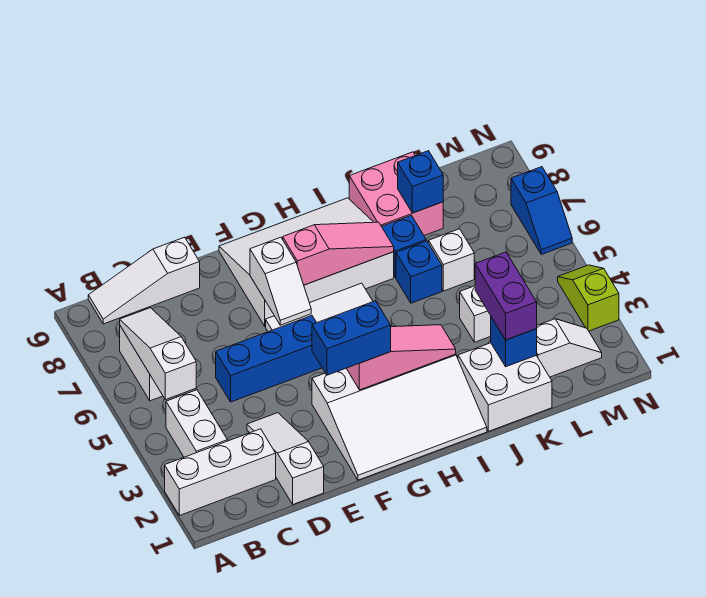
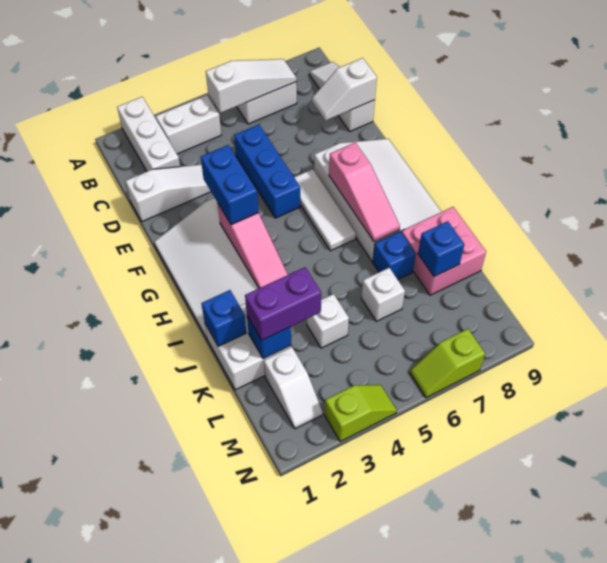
white slope F6:F7 level 2 top 7 -> white slope D8:D9 level 2 top 9
blue brick J6 level 1 -> blue brick J1 level 2
blue slope N6:N7 level 1 top 7 -> lime slope N6:N7 level 1 top 7

